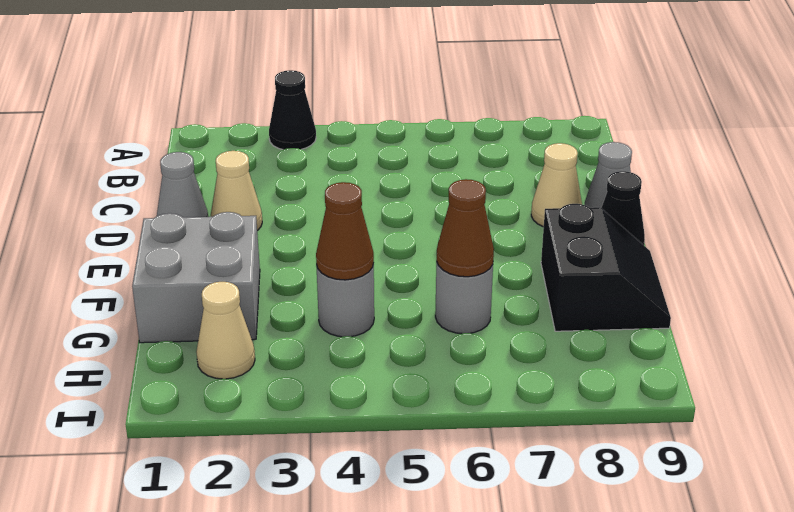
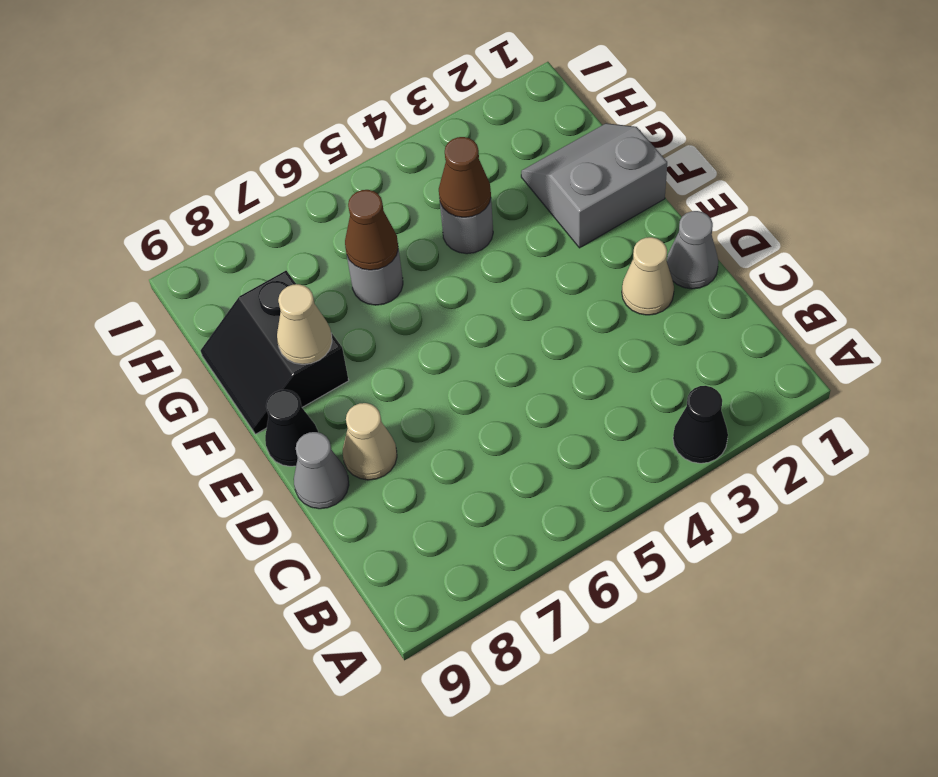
grey brick F1:G2 level 1 -> grey slope F1:G2 level 1 top F
tan cone H2 level 1 -> tan cone F8 level 2

